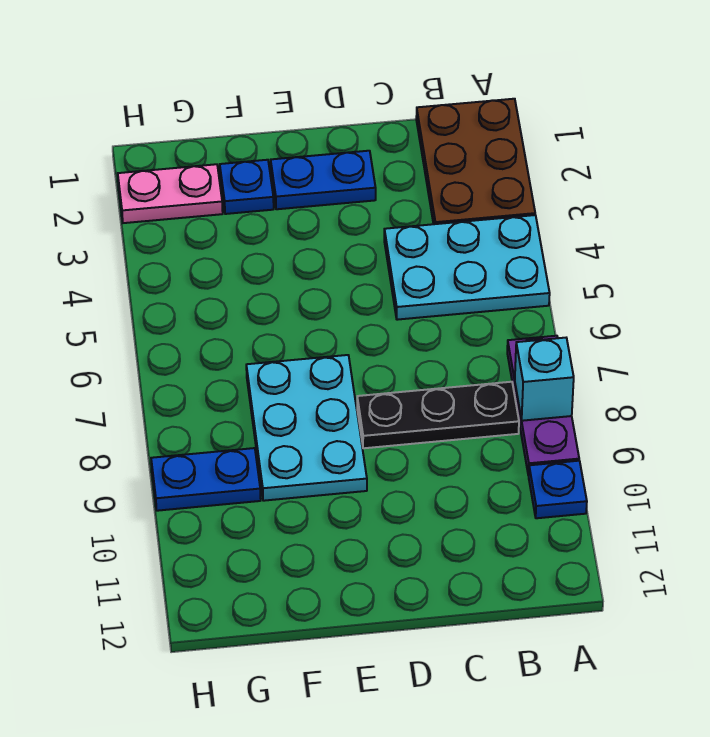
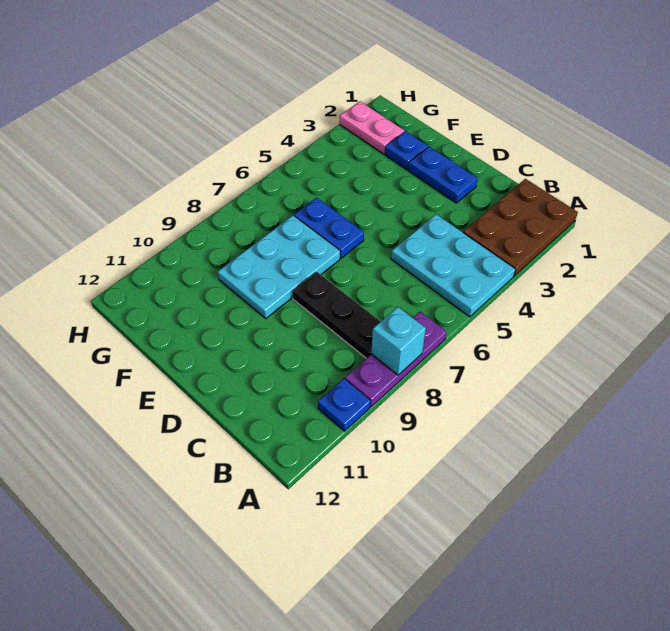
blue plate G9:H9 level 1 -> blue plate E6:F6 level 1

